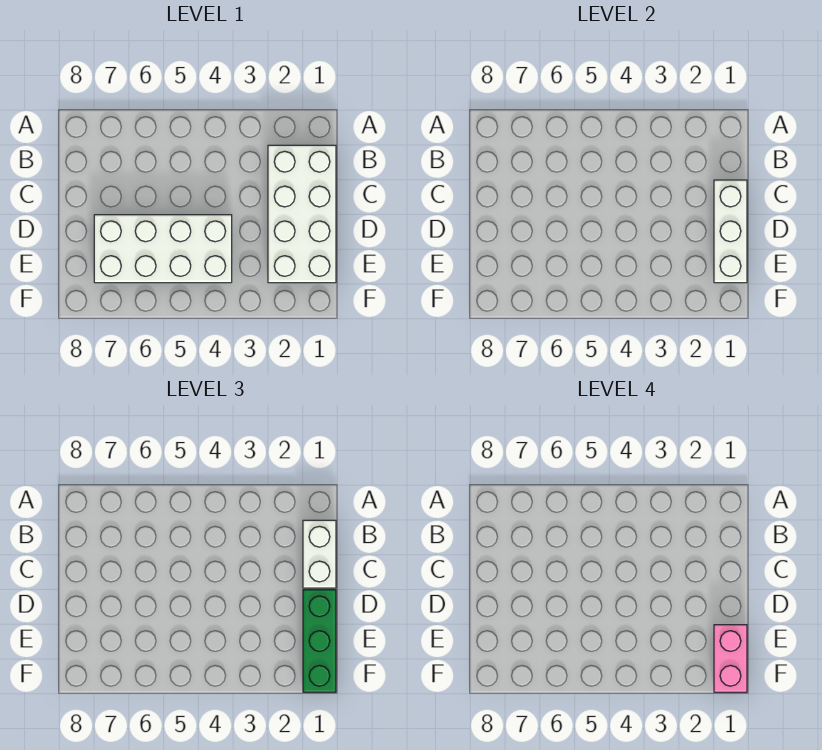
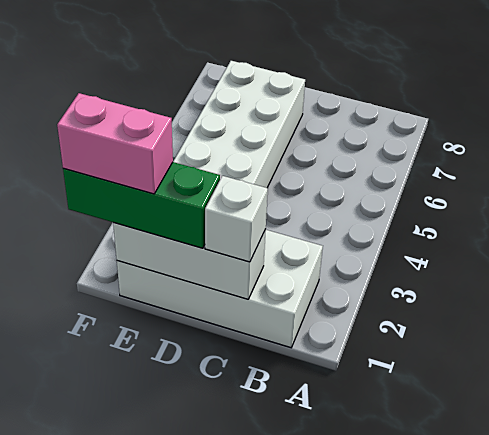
white brick B1:C1 level 3 -> white brick C1 level 3

